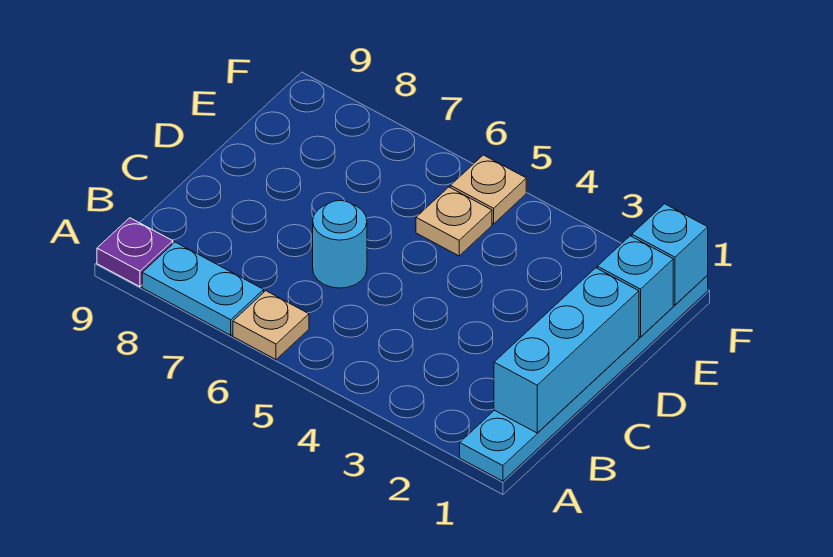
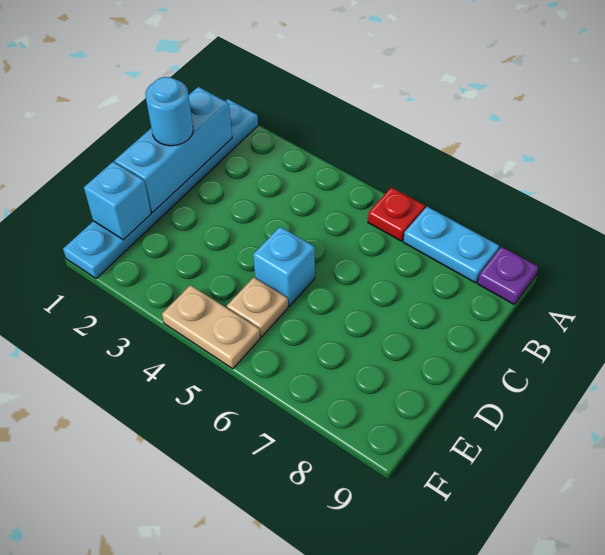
tan plate A6 level 1 -> red plate A6 level 1
cyan round brick C6 level 1 -> cyan round brick C1 level 3
cyan brick F1 level 2 -> cyan brick D5 level 1
tan plate F5 level 1 -> tan plate F4:F5 level 1

